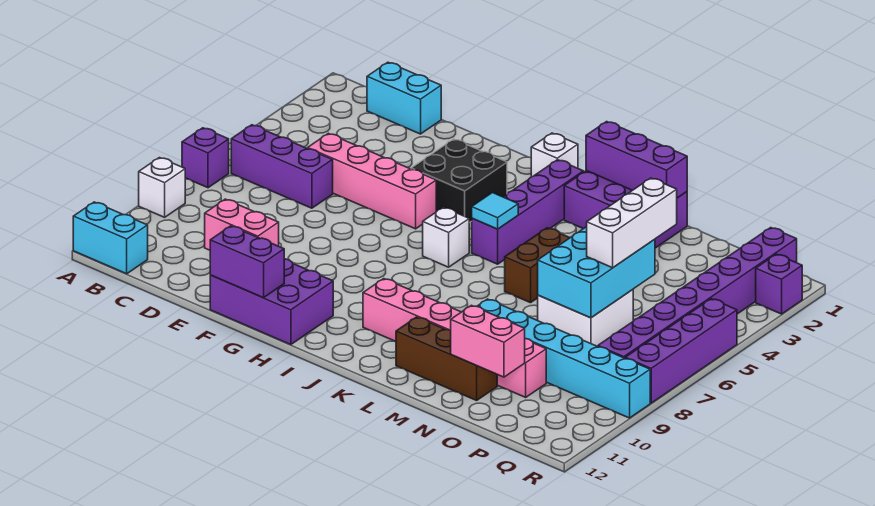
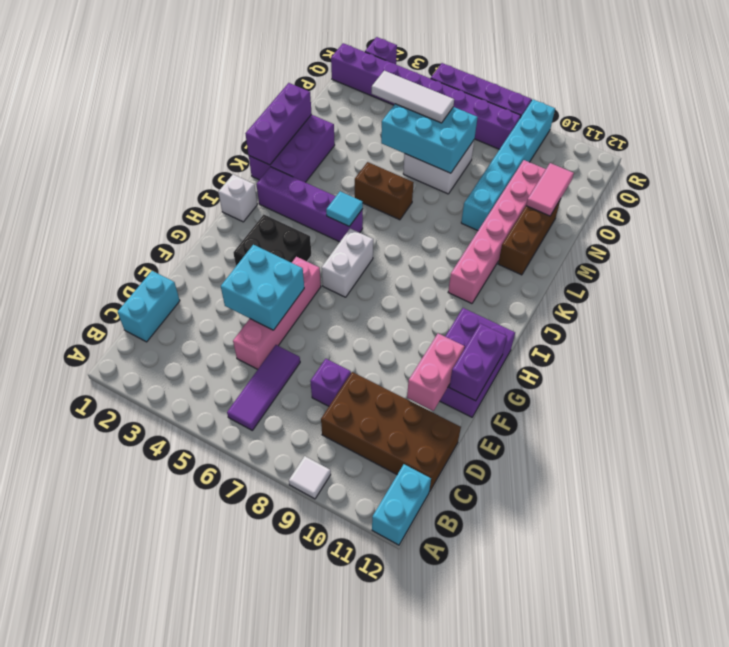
purple brick A7 level 1 -> purple brick D8 level 1
white brick A9 level 1 -> white tile A9 level 1
purple brick B6:D6 level 1 -> purple tile B6:D6 level 1
none -> brown brick C9:D12 level 1
none -> cyan brick E4:F5 level 2
white brick I6 level 1 -> white brick H6:I6 level 1
pink brick N11:O11 level 2 -> pink tile N11:O11 level 2
white brick O4:O6 level 3 -> white tile O4:O6 level 3

